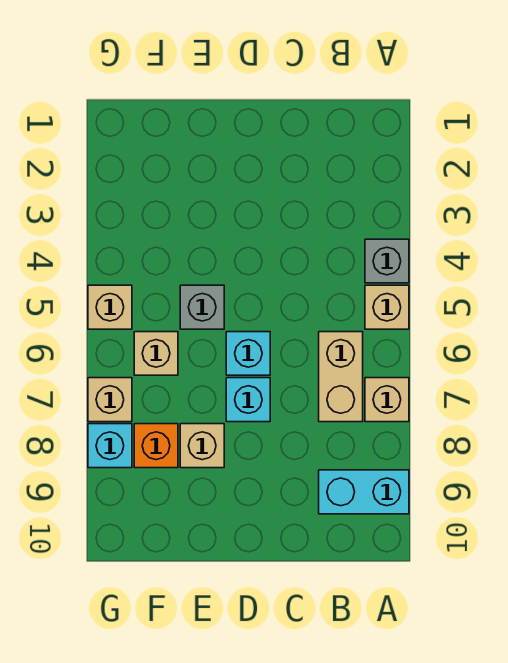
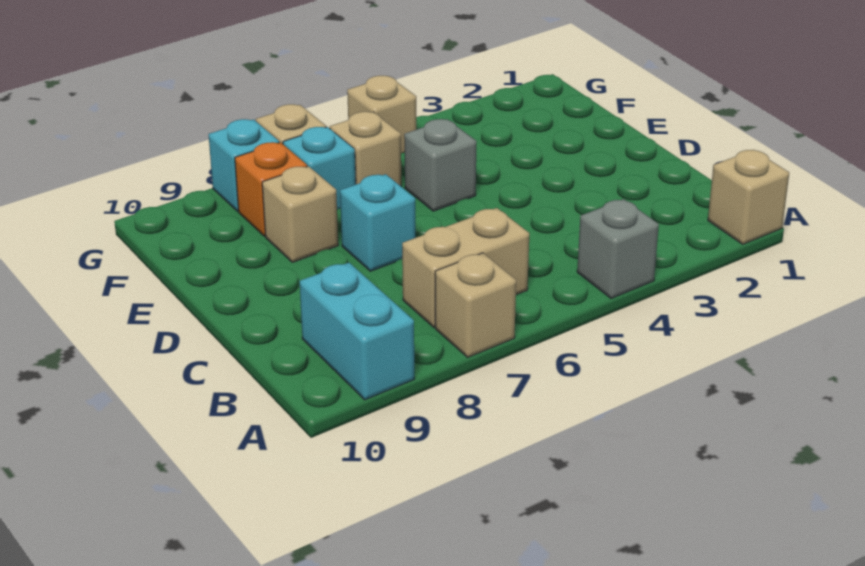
tan brick A5 level 1 -> tan brick A1 level 1
cyan brick D6 level 1 -> cyan brick F7 level 1

